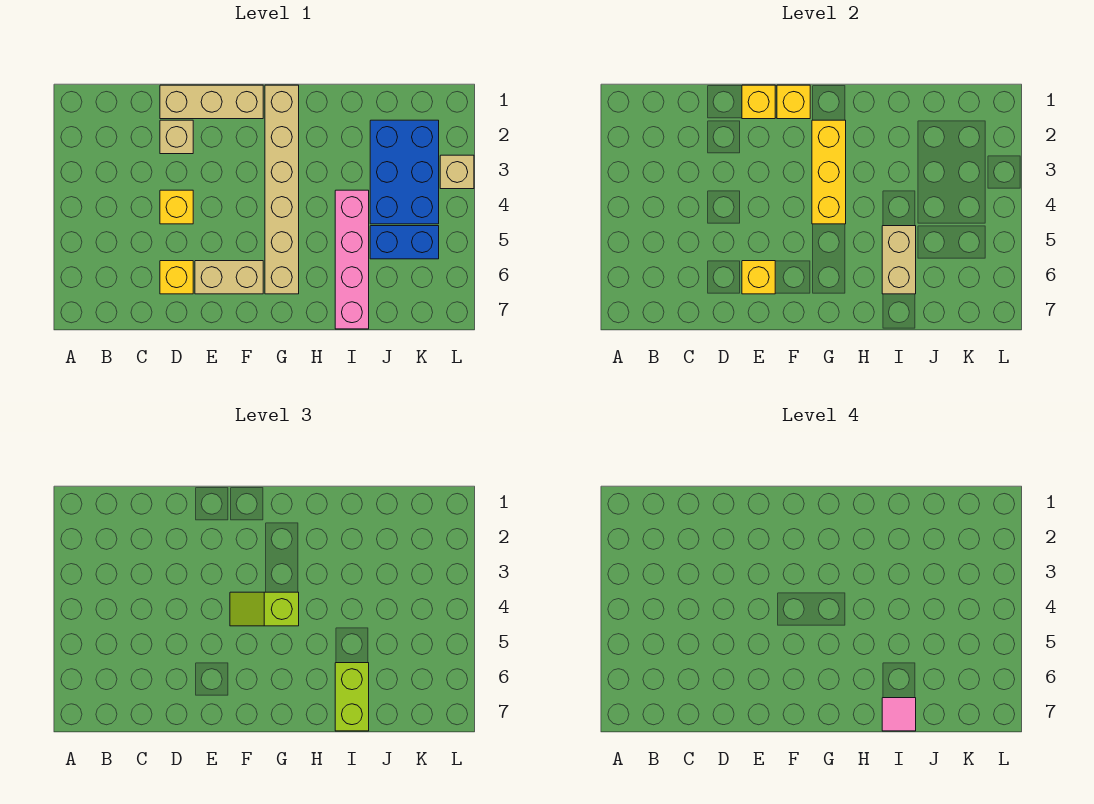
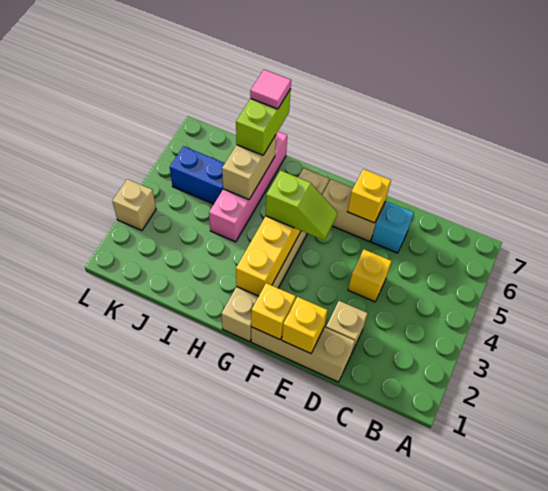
yellow brick D6 level 1 -> cyan brick D6 level 1
blue brick J2:K4 level 1 -> none

